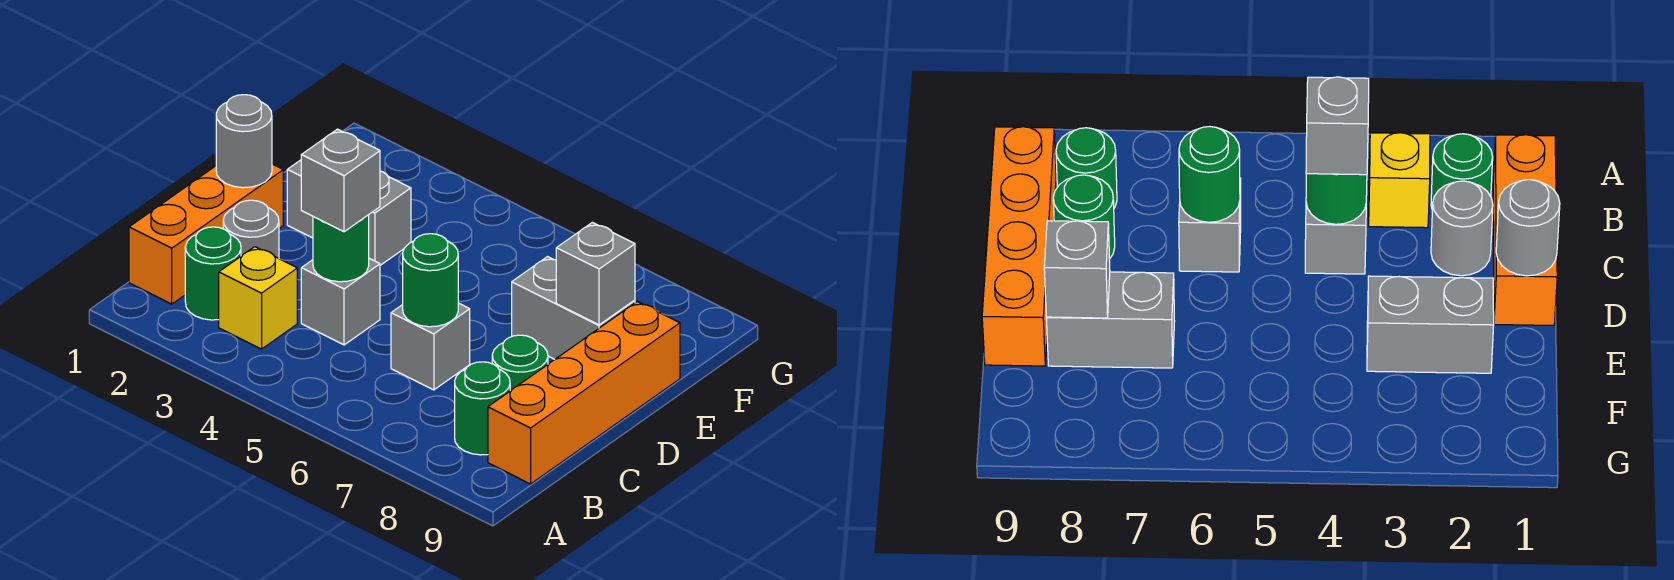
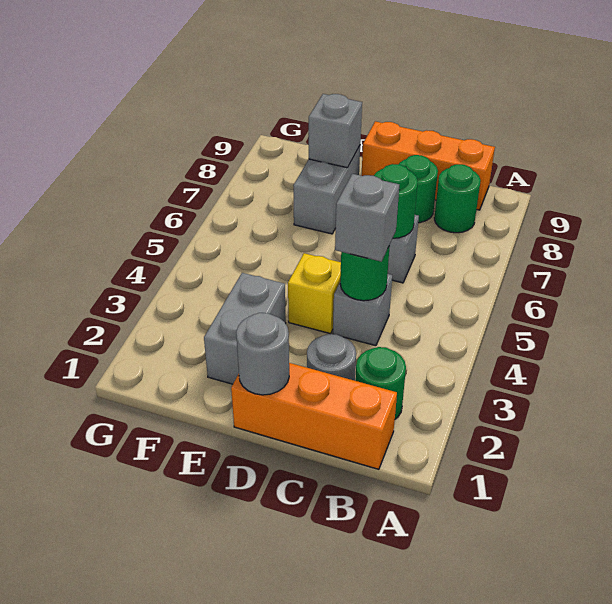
yellow brick B3 level 1 -> yellow brick D4 level 1
orange brick B9:E9 level 1 -> orange brick B9:D9 level 1

